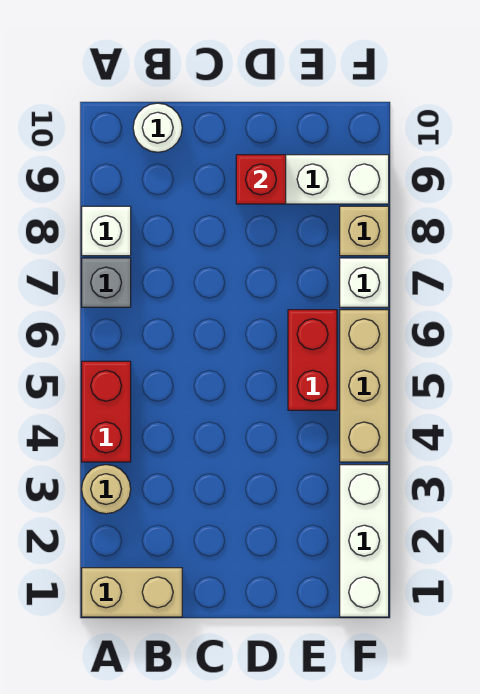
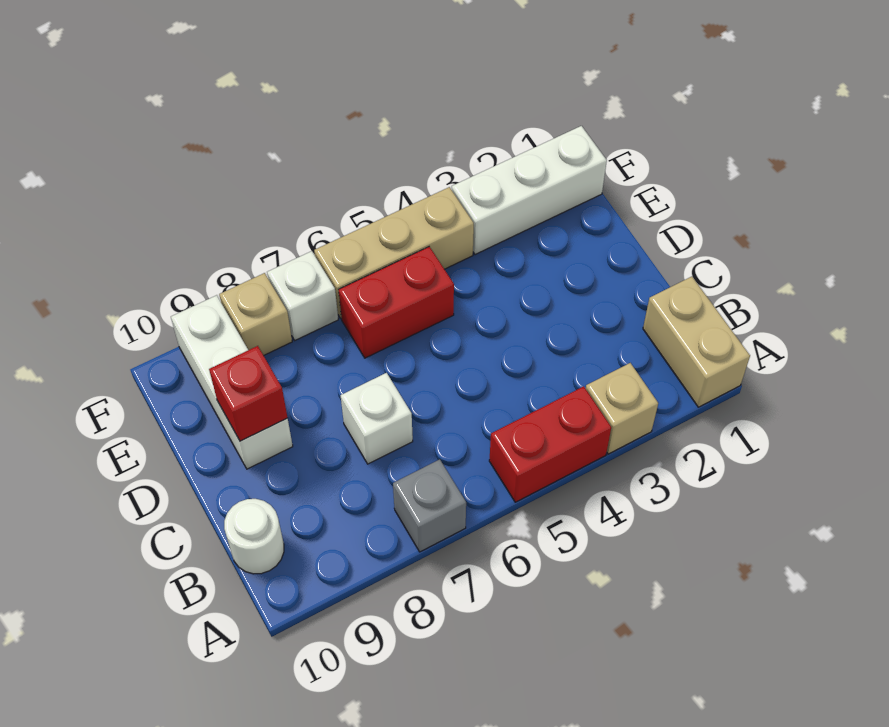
tan round brick A3 level 1 -> tan brick A3 level 1
white brick A8 level 1 -> white brick C7 level 1

